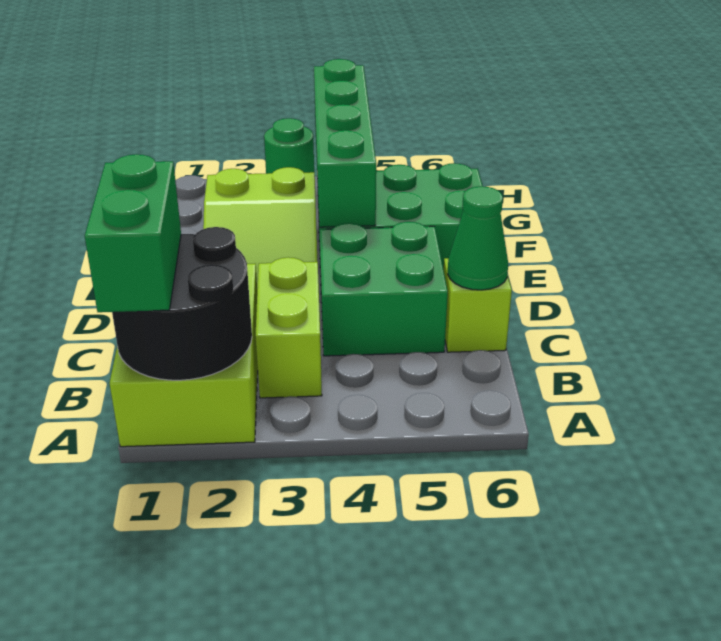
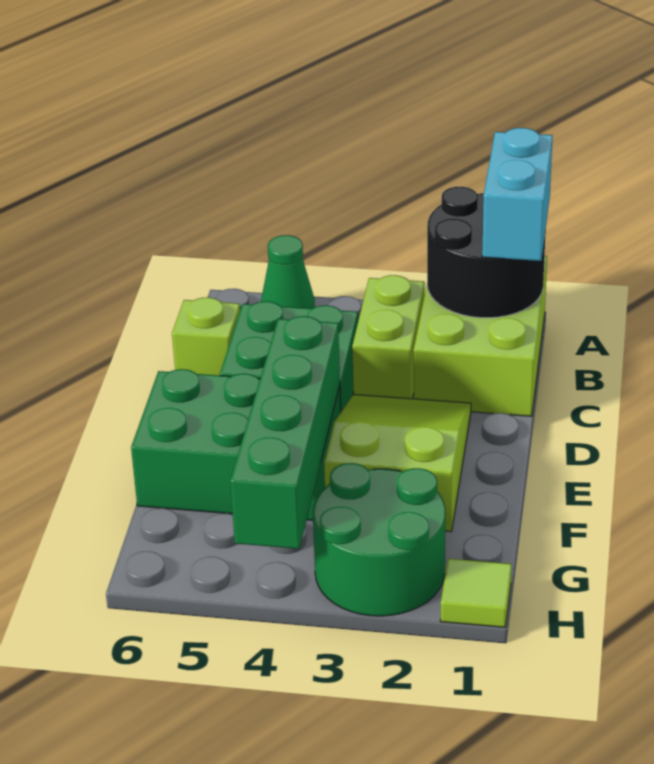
green brick A1:B1 level 3 -> cyan brick A1:B1 level 3
green cone C6 level 2 -> green cone A5 level 1
none -> lime tile H1 level 1
green round brick H3 level 1 -> green round brick G2:H3 level 1

